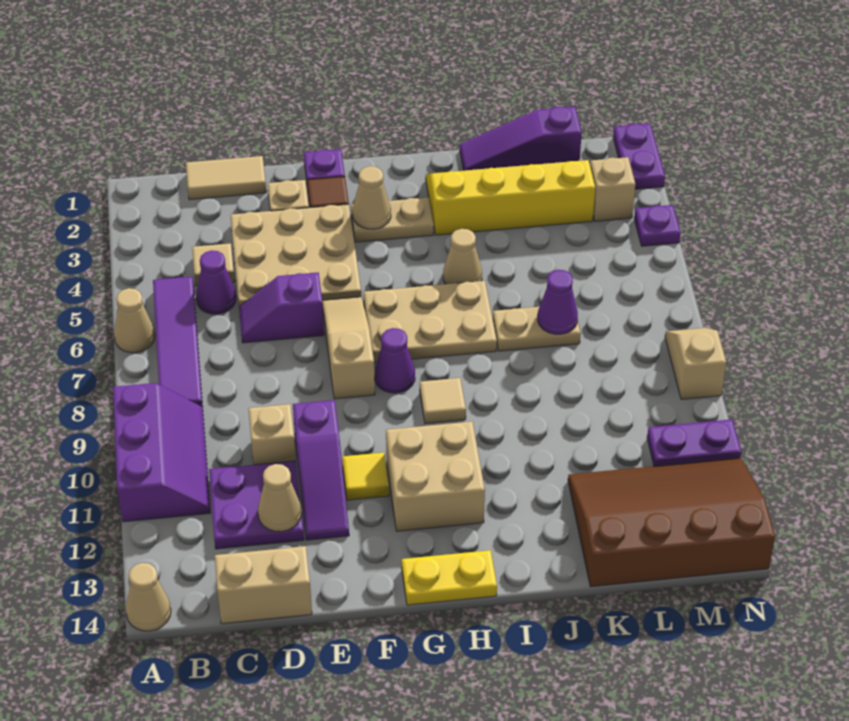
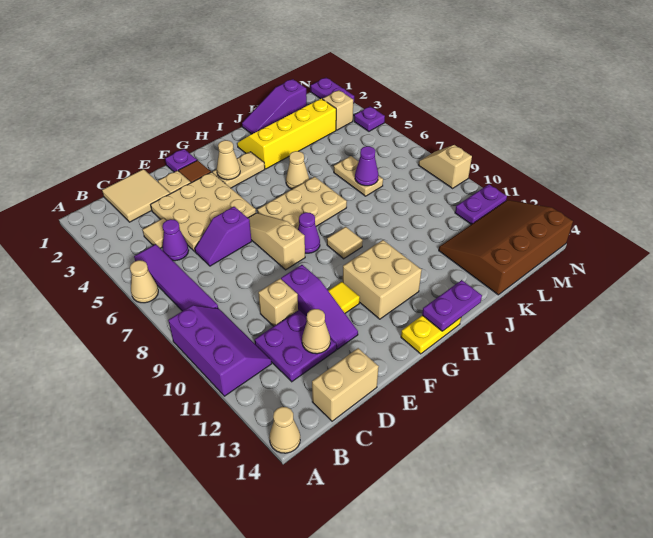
tan tile C1:D1 level 1 -> tan tile C1:D2 level 1
none -> purple plate H14:I14 level 2
tan plate J7:K7 level 1 -> tan plate K6:K7 level 1

